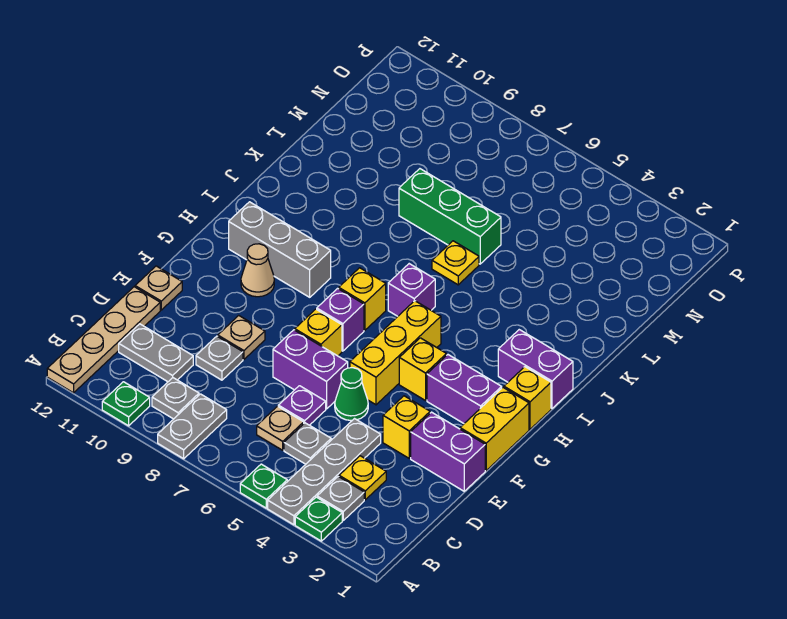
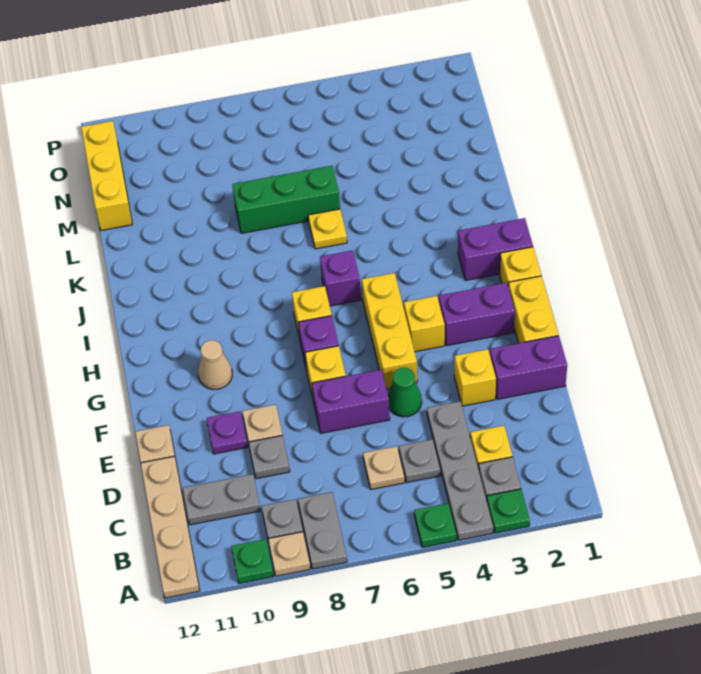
none -> tan plate A9 level 1
purple plate D6 level 1 -> purple plate E10 level 1
grey brick H9:H11 level 1 -> none
none -> yellow brick M12:O12 level 1

